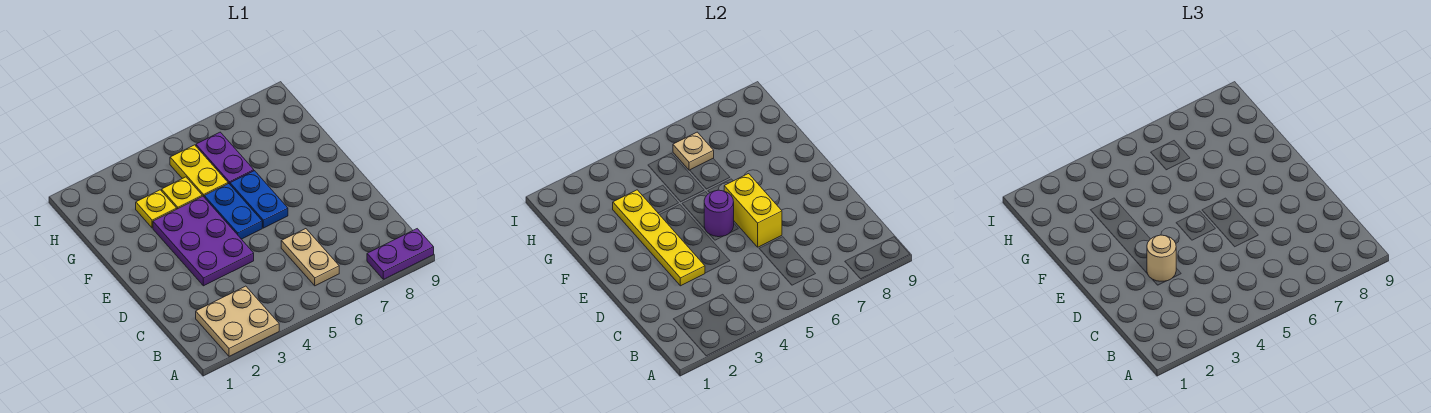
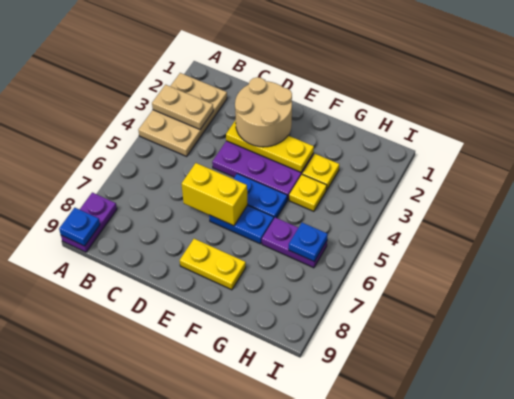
tan plate A2:B3 level 1 -> tan plate A2:B4 level 1
none -> blue plate A9 level 2
tan plate B6:C6 level 1 -> tan plate A3:B3 level 2
yellow plate D3:G3 level 2 -> yellow plate D3:F3 level 2
tan round brick D3 level 3 -> tan round brick D2:E3 level 3
purple round brick E5 level 2 -> none
yellow plate G5:H5 level 1 -> yellow plate E8:F8 level 1
tan plate H6 level 2 -> blue plate H6 level 2

